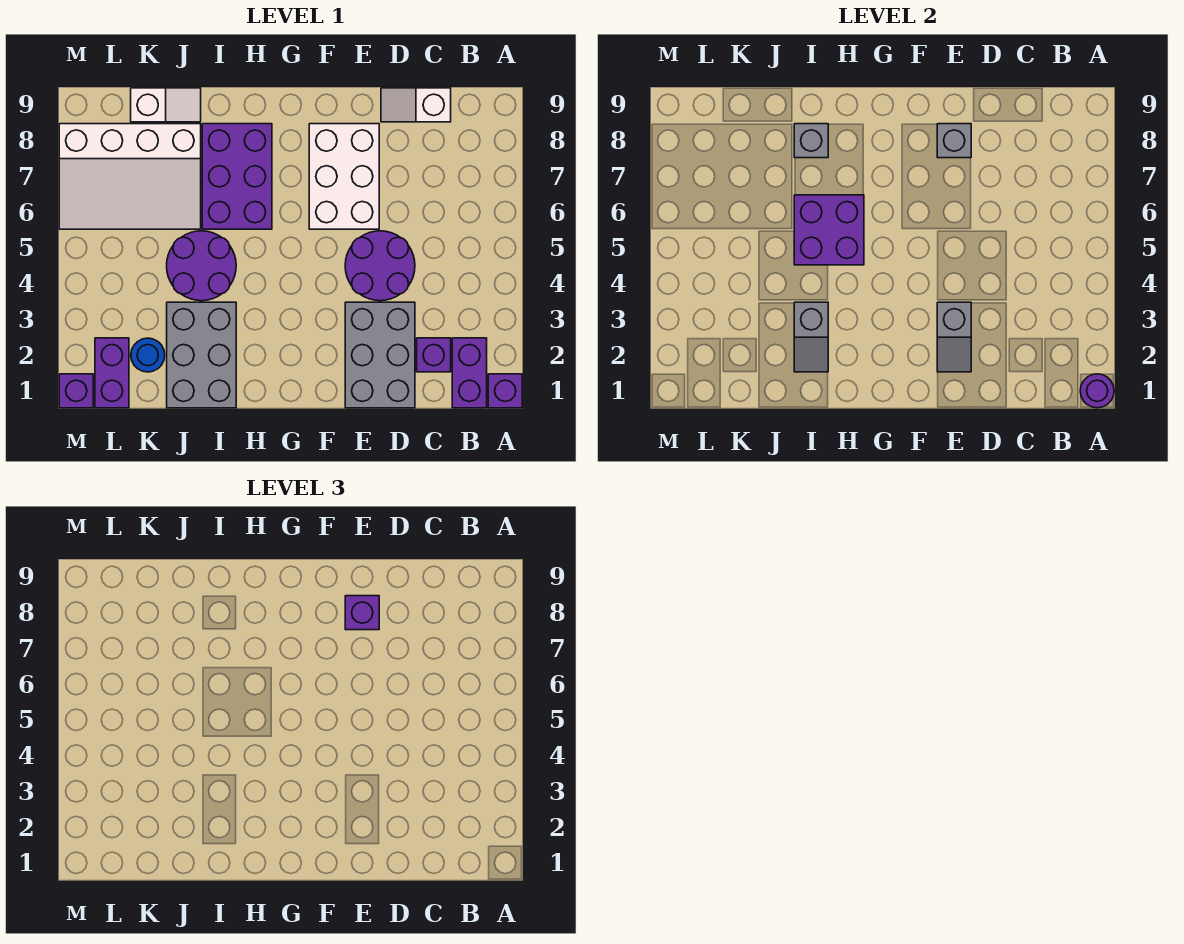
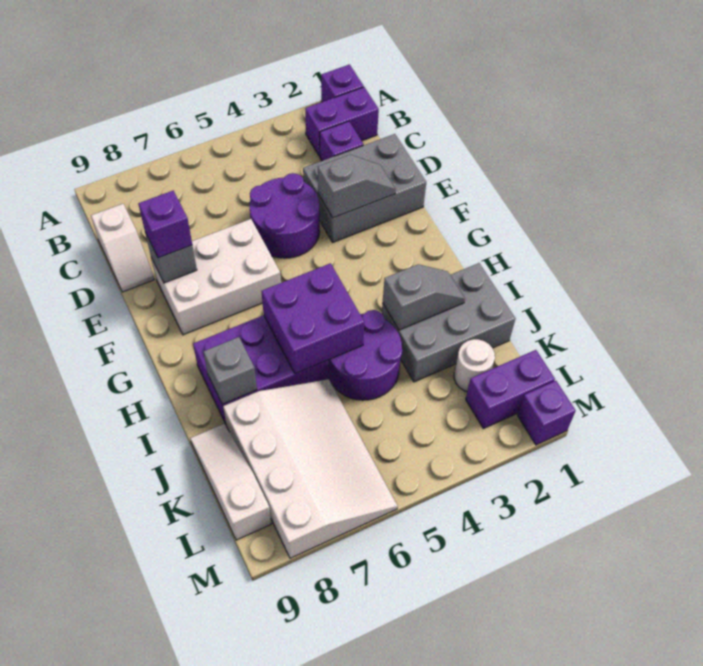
purple round brick A1 level 2 -> none
white slope J9:K9 level 1 top K -> white slope J9:L9 level 1 top L
blue round brick K2 level 1 -> white round brick K2 level 1

